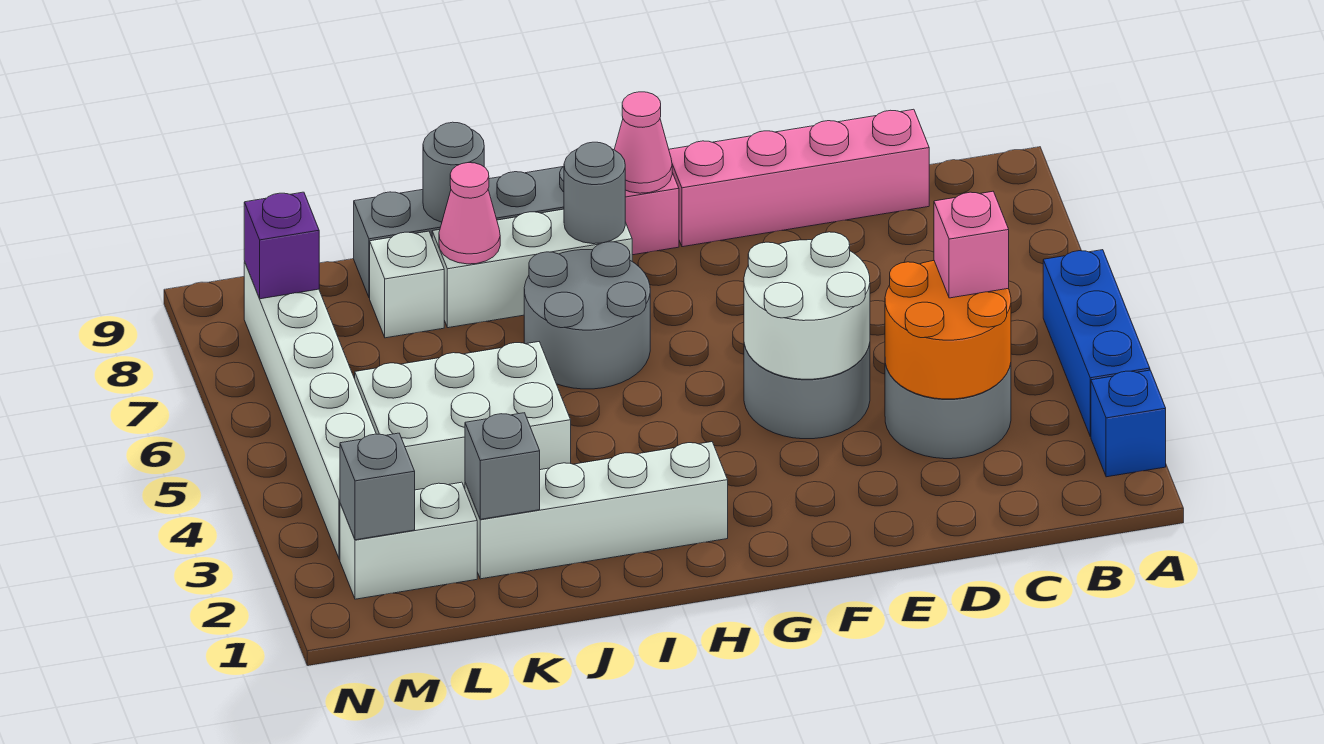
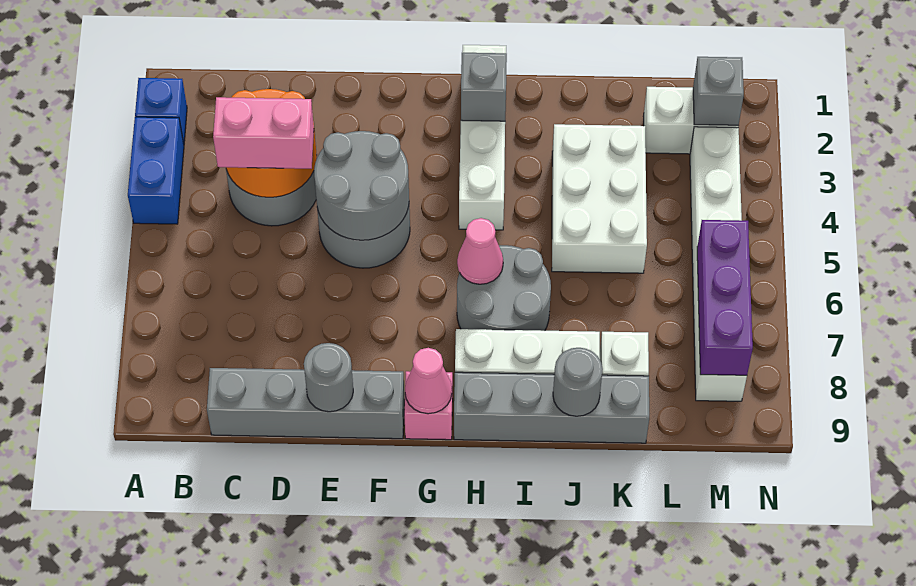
blue brick A3:A5 level 1 -> blue brick A3:A4 level 1
pink brick C4 level 3 -> pink brick C4:D4 level 3
pink brick C9:F9 level 1 -> grey brick C9:F9 level 1
white round brick E4:F5 level 2 -> grey round brick E4:F5 level 2
white brick H2:K2 level 1 -> white brick H1:H4 level 1
grey round brick H8 level 2 -> grey round brick E9 level 2
white brick J4:L5 level 1 -> white brick J3:K5 level 1
pink cone J8 level 2 -> pink cone H6 level 2
grey brick K2 level 2 -> grey brick H2 level 2
purple brick M8 level 2 -> purple brick M6:M8 level 2

